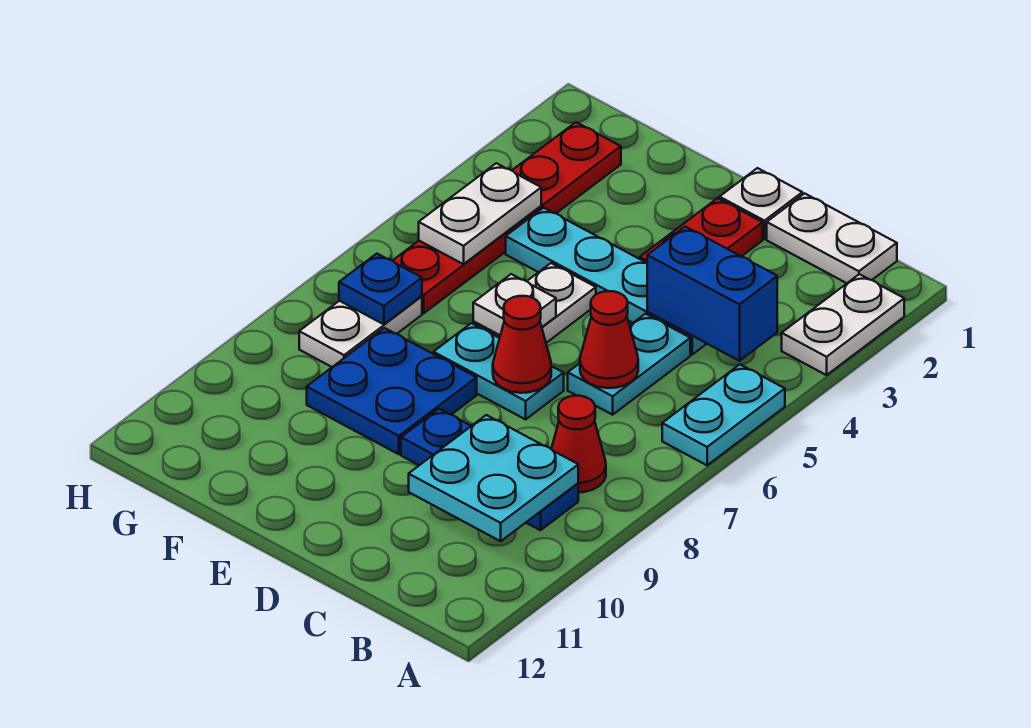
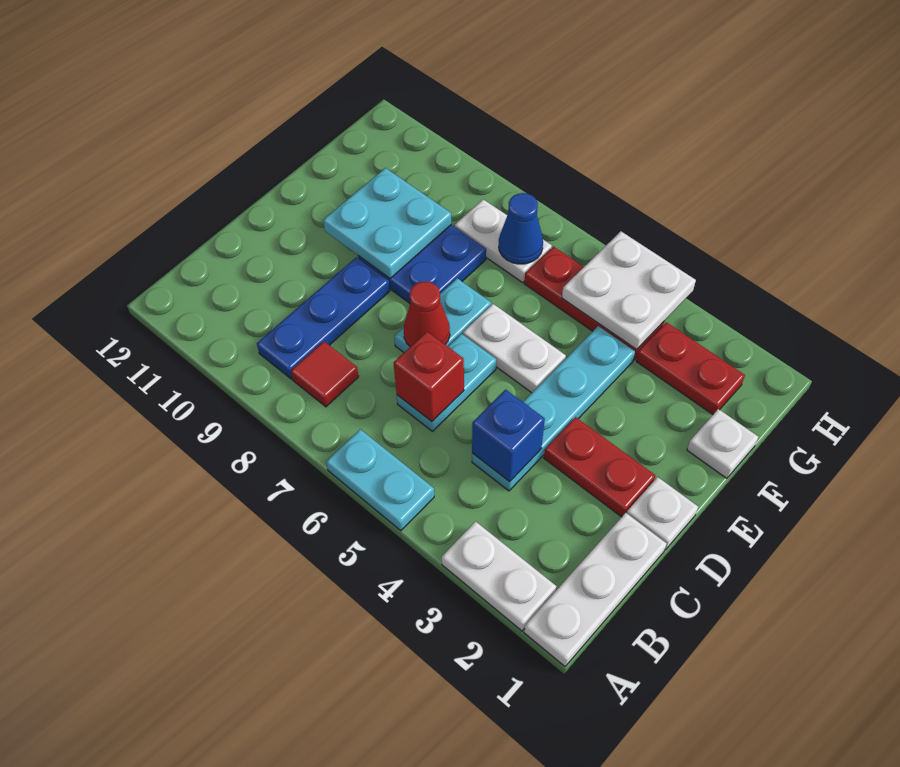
white plate B1:C1 level 1 -> white plate A1:C1 level 1
blue brick B4:C4 level 2 -> blue brick C4 level 2
red cone B8 level 1 -> red tile B8 level 1
cyan plate B9:C10 level 2 -> cyan plate E9:F10 level 2
cyan plate C5:C6 level 1 -> cyan plate C6:D6 level 1
red cone C6 level 2 -> red brick C6 level 2
white plate E6 level 2 -> white plate F1 level 1
white plate G4:G5 level 2 -> white plate G4:H5 level 2
blue plate G7 level 2 -> blue cone G7 level 2

